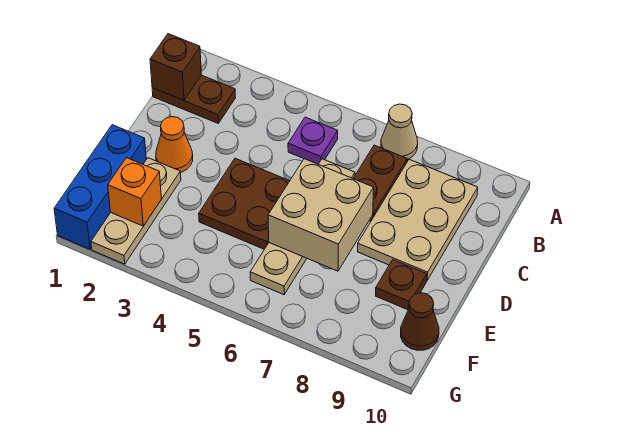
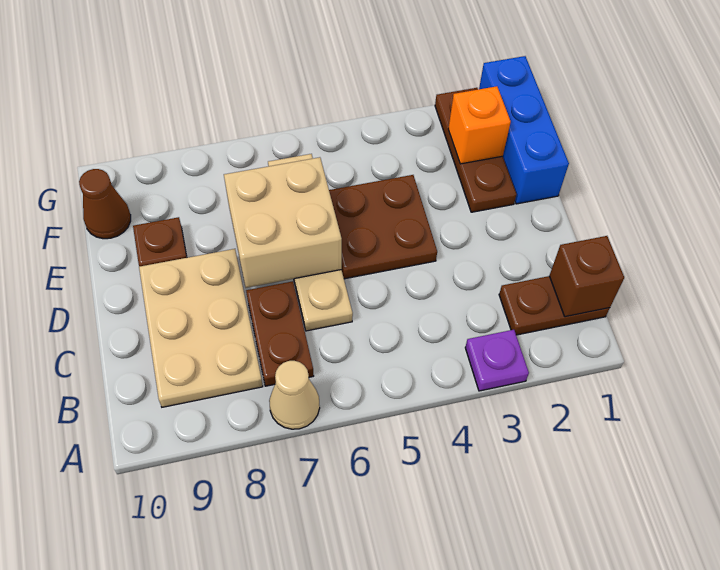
purple plate B5 level 1 -> purple plate A3 level 1
orange cone D2 level 1 -> none
tan plate E2:G2 level 1 -> brown plate E2:G2 level 1

